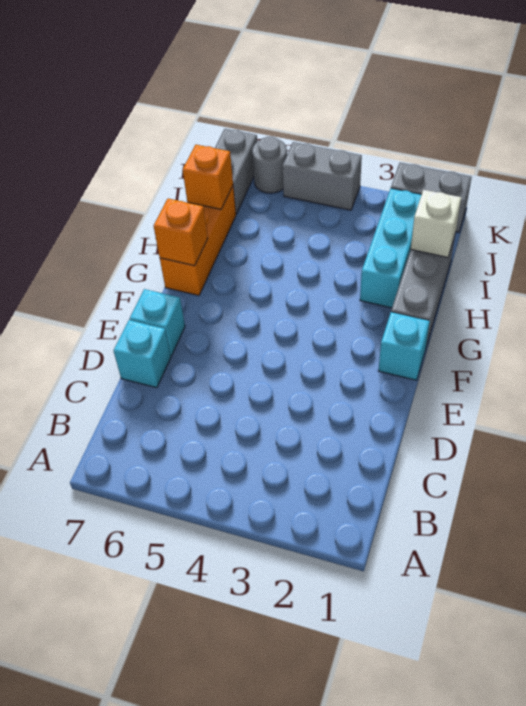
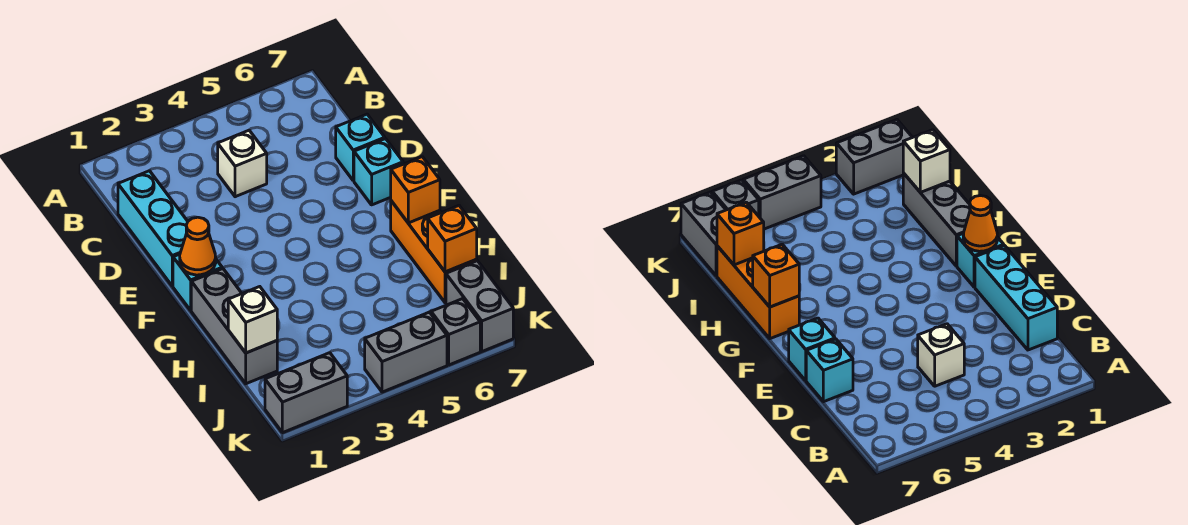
none -> white brick C4 level 1
none -> orange cone F1 level 2
cyan brick H2:J2 level 1 -> cyan brick C1:E1 level 1
grey round brick K6 level 1 -> grey brick K6 level 1

